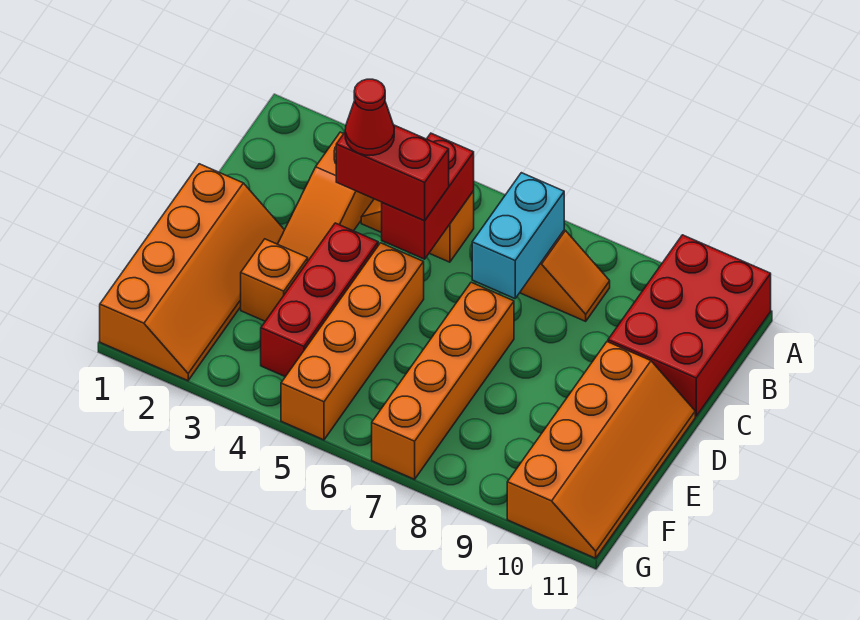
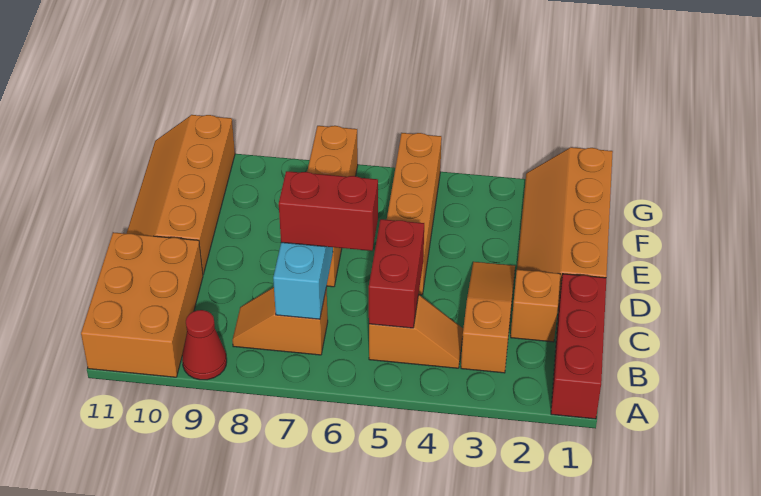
red brick A10:C11 level 1 -> orange brick A10:C11 level 1
red brick C4:C5 level 3 -> red brick C6:C7 level 3
red cone C4 level 4 -> red cone A9 level 1
red brick D4:F4 level 1 -> red brick A1:C1 level 1
orange brick E3 level 1 -> orange brick C2 level 1

